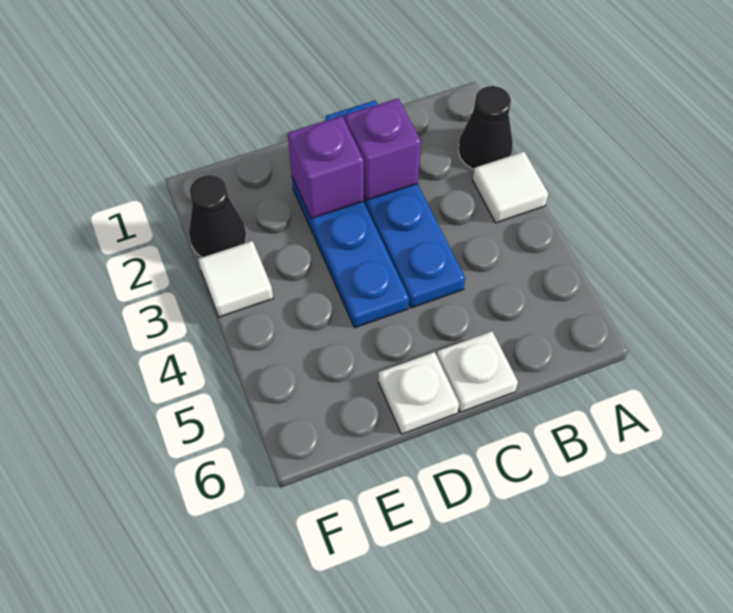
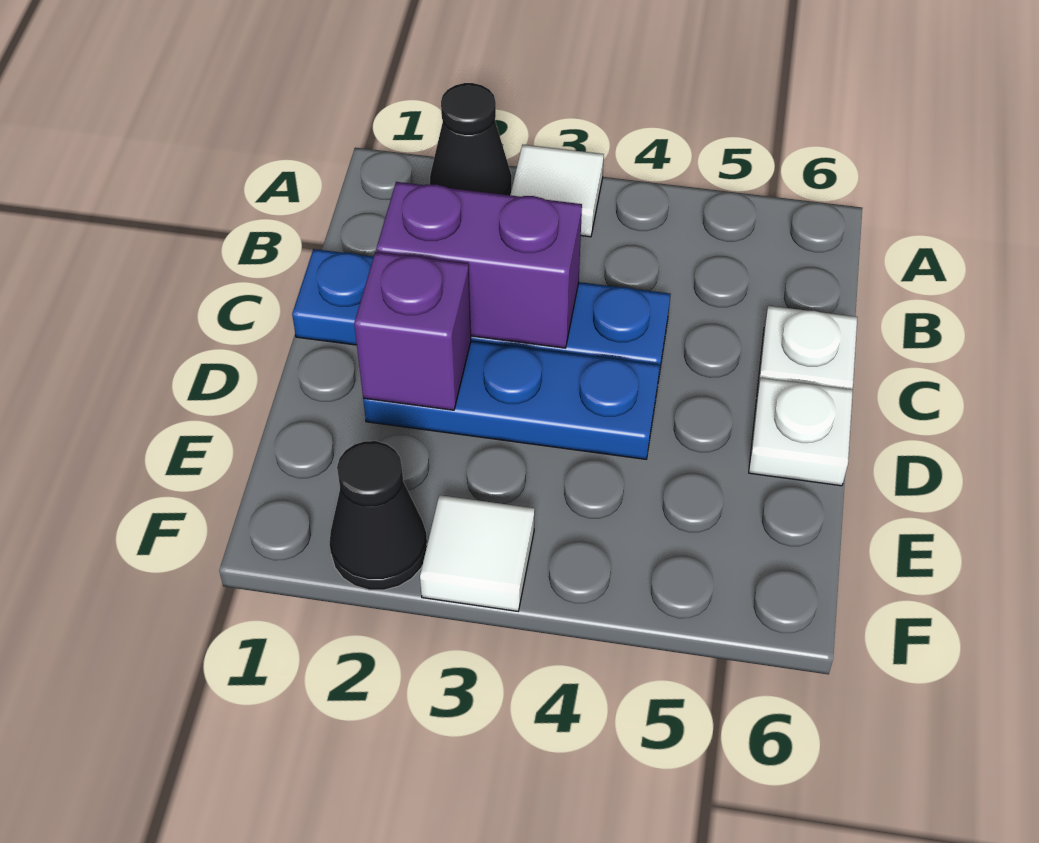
purple brick C2 level 2 -> purple brick C2:C3 level 2

